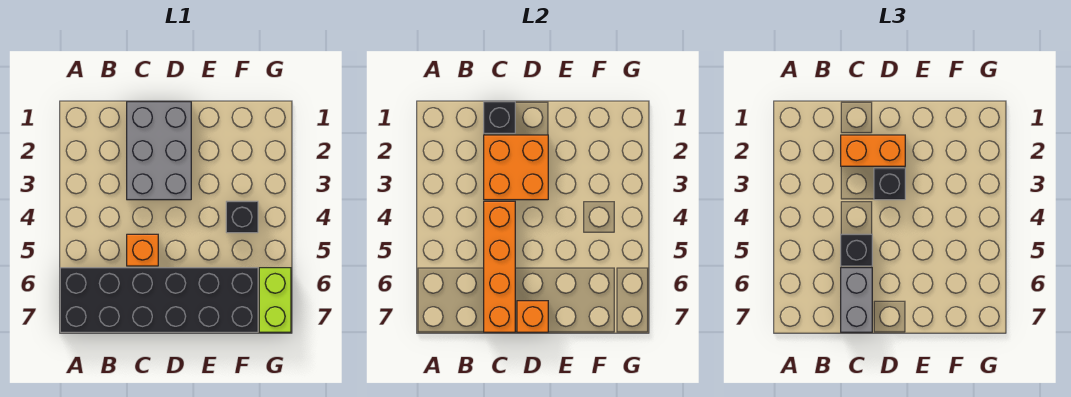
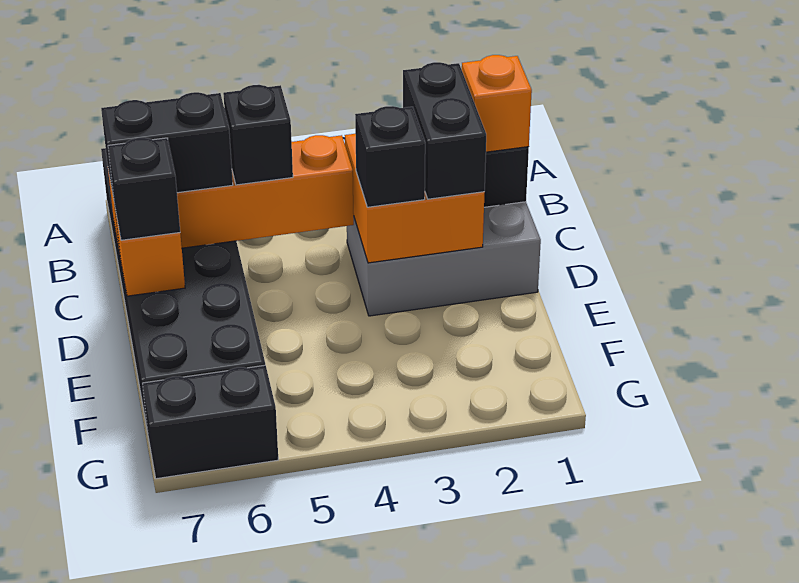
orange brick C2:D2 level 3 -> black brick C2:D2 level 3
orange brick C5 level 1 -> orange brick C1 level 3
grey brick C6:C7 level 3 -> black brick C6:C7 level 3
black brick F4 level 1 -> black brick D7 level 3
lime brick G6:G7 level 1 -> black brick G6:G7 level 1

